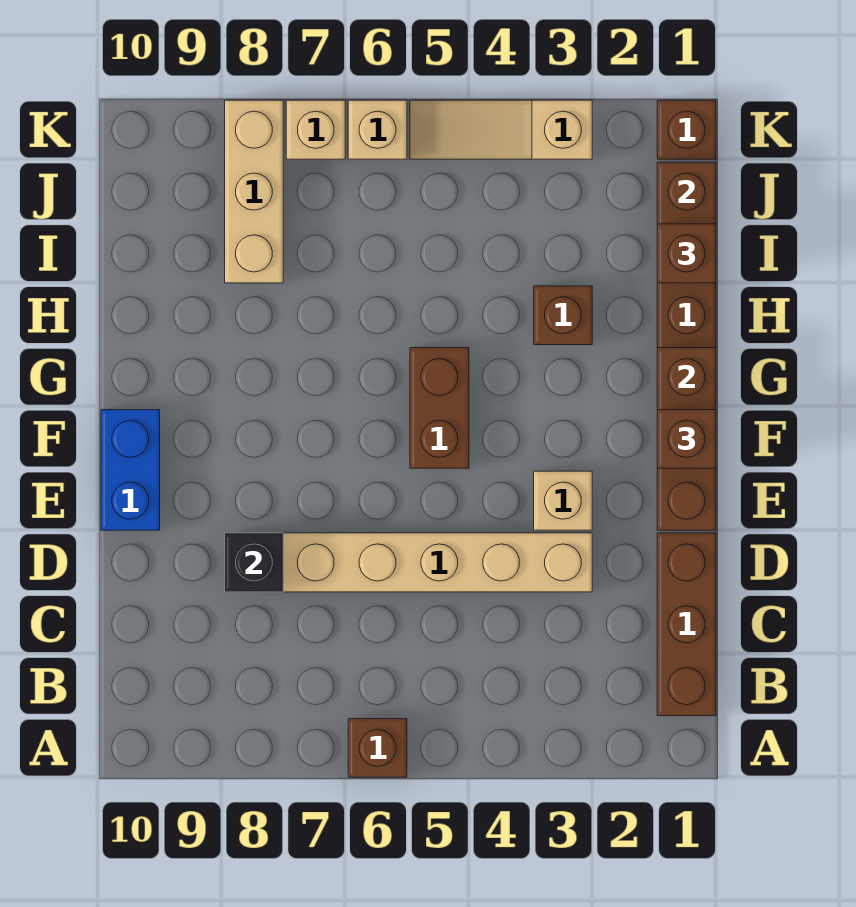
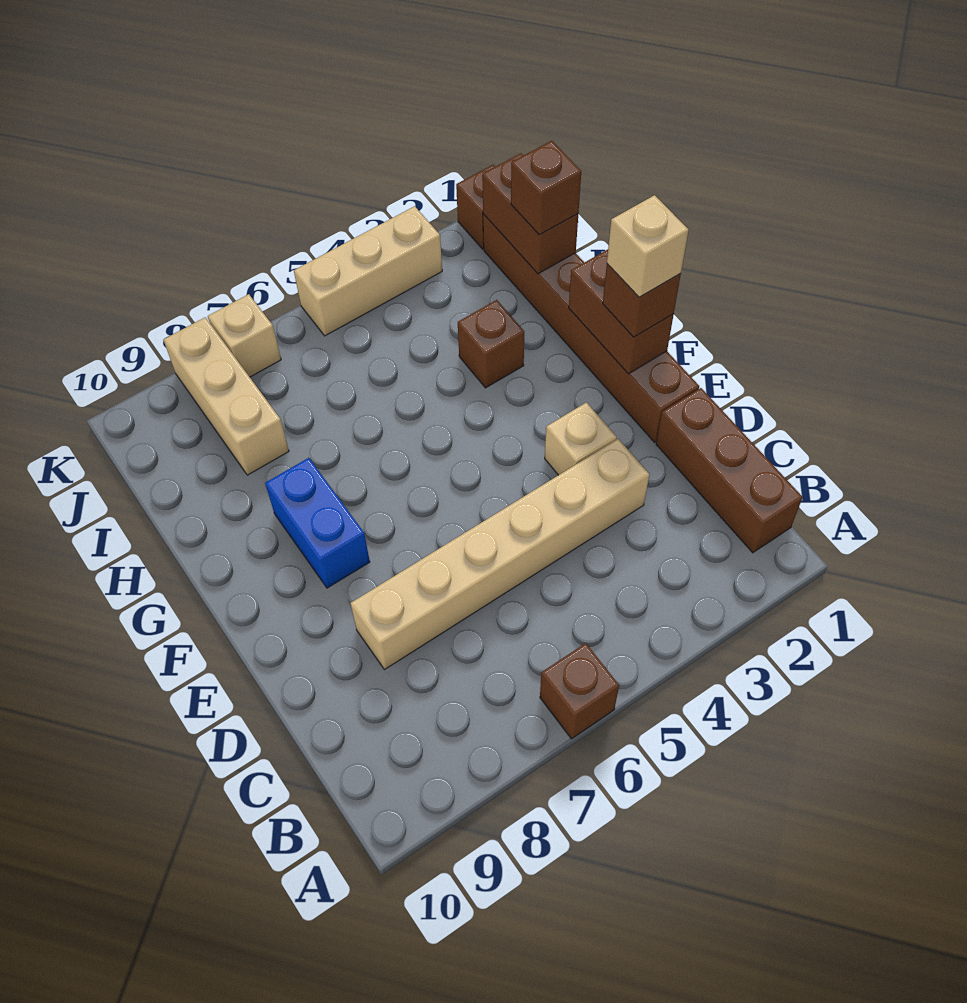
black brick D8 level 2 -> none
blue brick E10:F10 level 1 -> blue brick F8:G8 level 1
brown brick F5:G5 level 1 -> none
tan slope K3:K5 level 1 top 3 -> tan brick K3:K5 level 1
tan brick K6 level 1 -> tan brick F1 level 4

